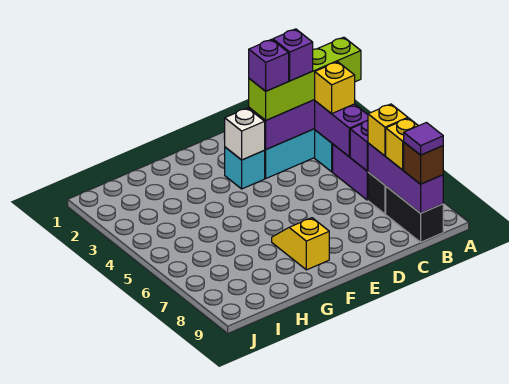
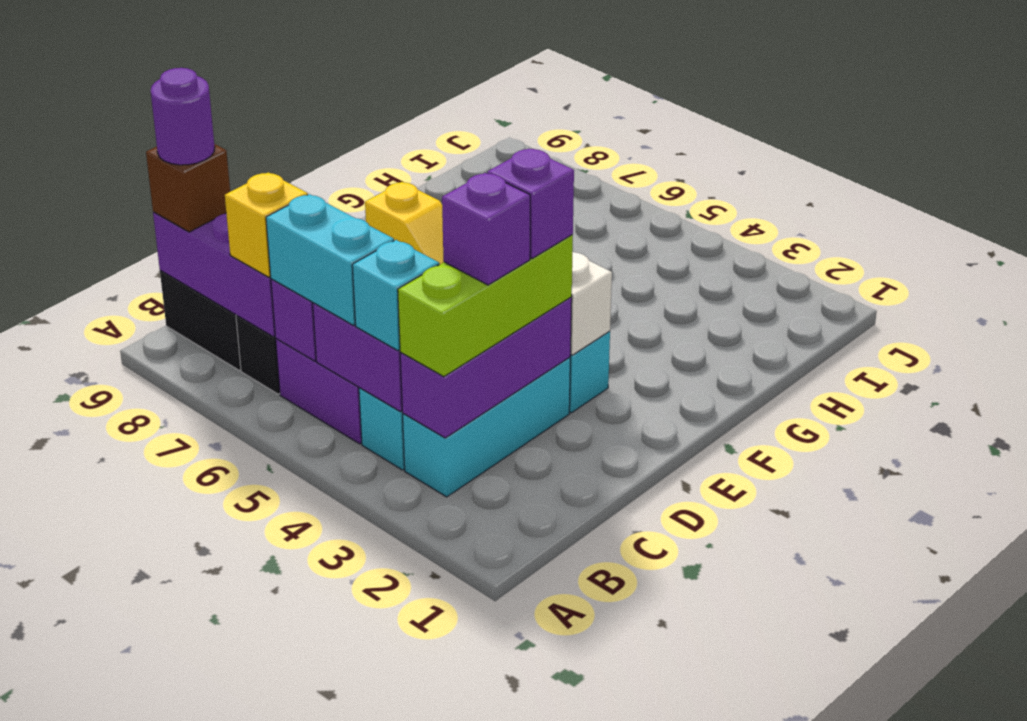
lime brick A3:D3 level 3 -> lime brick B3:D3 level 3
yellow brick B4 level 3 -> cyan brick B4 level 3
none -> cyan brick B5:B6 level 3
yellow brick B8 level 3 -> none
purple tile B9 level 4 -> purple round brick B9 level 4

